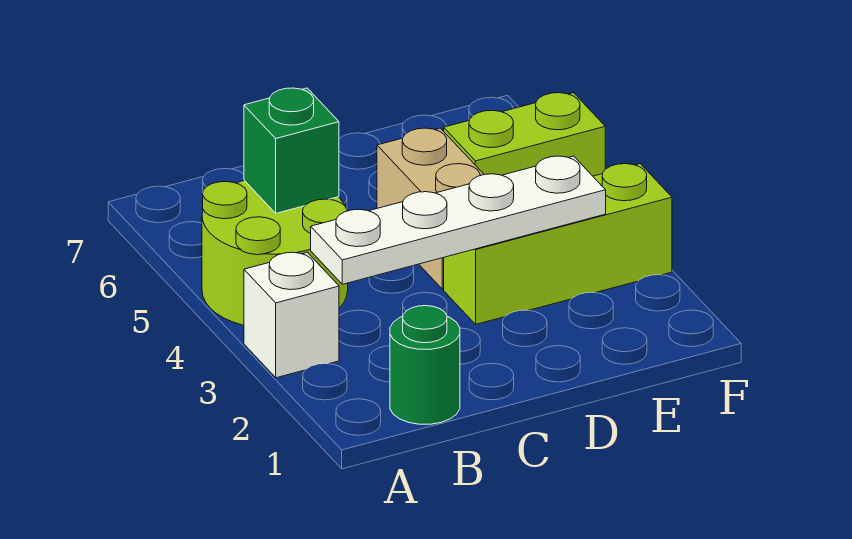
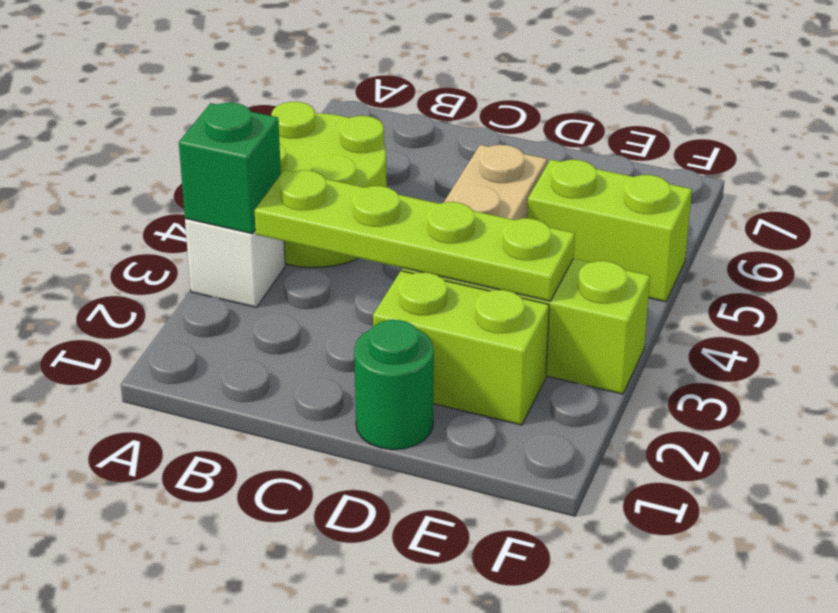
green round brick B1 level 1 -> green round brick D1 level 1
white plate B3:E3 level 2 -> lime plate B3:E3 level 2
green brick B5 level 2 -> green brick A3 level 2
none -> lime brick D2:E2 level 1

